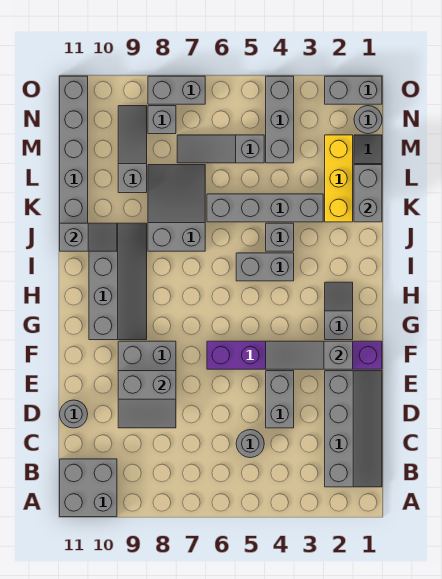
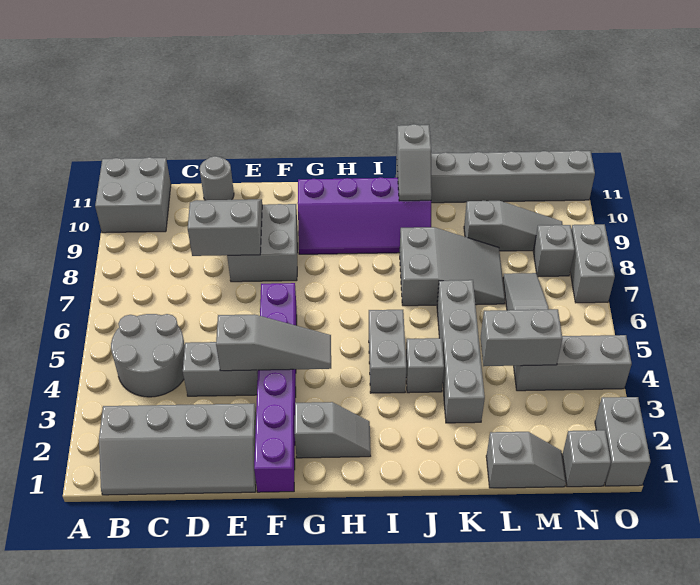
grey round brick C5 level 1 -> grey round brick B4:C5 level 1
grey slope D8:E9 level 2 top E -> grey slope D8:E9 level 2 top 8
grey slope F2:F4 level 2 top 2 -> grey slope E4:G4 level 2 top E
grey slope G9:J10 level 1 top 10 -> purple slope G9:J10 level 1 top 10
grey brick K1:L1 level 2 -> grey brick L4:M4 level 2
yellow brick K2:M2 level 1 -> none
grey round brick N1 level 1 -> grey brick N1 level 1

